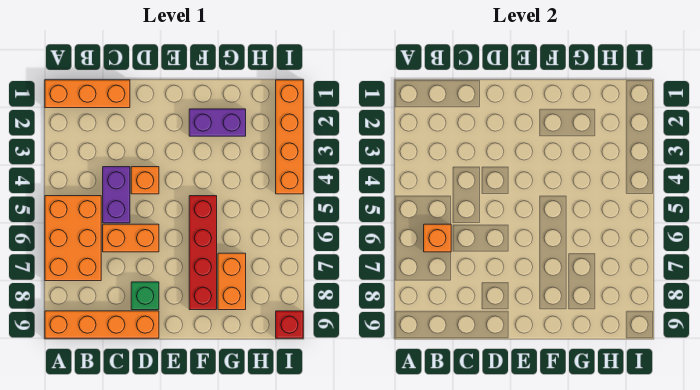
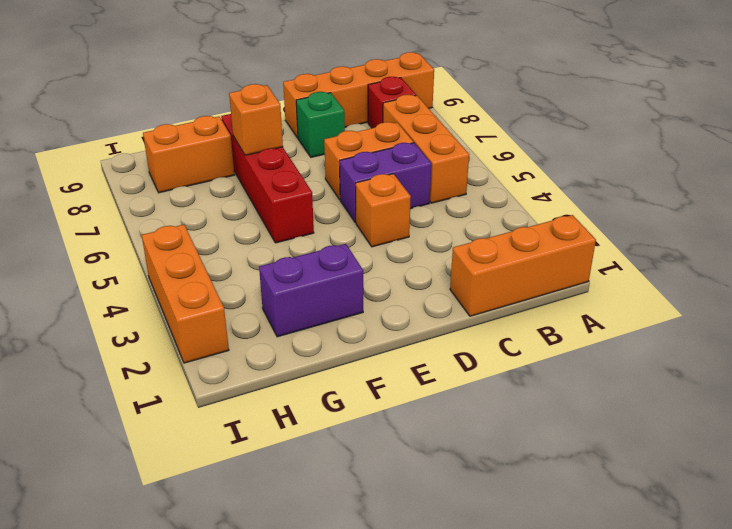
orange brick A5:B7 level 1 -> orange brick B5:B7 level 1
orange brick B6 level 2 -> orange brick F7 level 2
purple brick C4:C5 level 1 -> purple brick C5:D5 level 1
orange brick G7:G8 level 1 -> orange brick G8:H8 level 1
orange brick I1:I4 level 1 -> orange brick I2:I4 level 1
red brick I9 level 1 -> red brick B8 level 1

